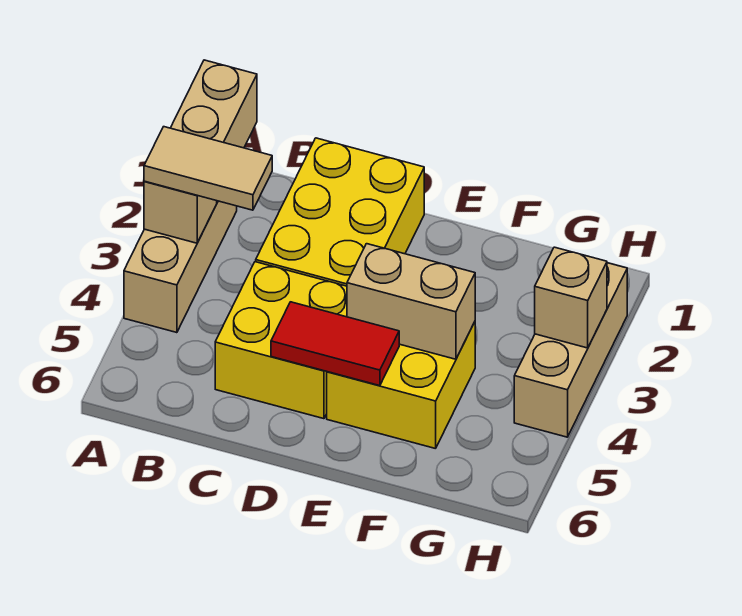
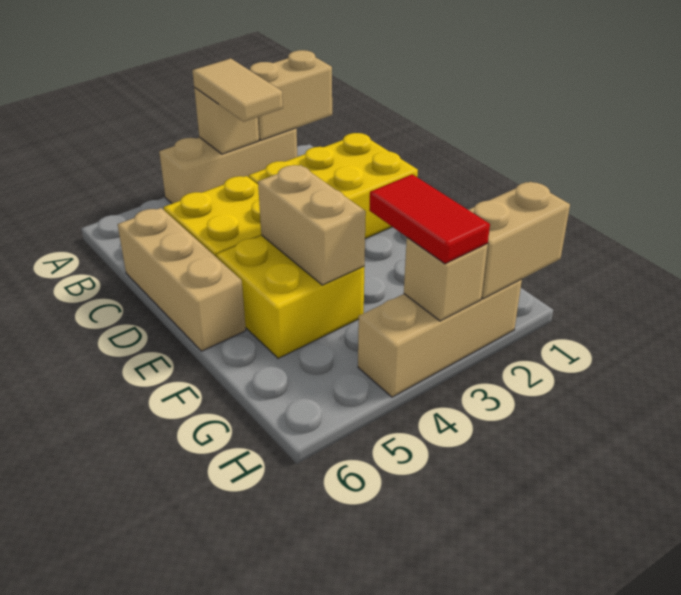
none -> tan brick C6:E6 level 1
red tile D5:E5 level 2 -> red tile G3:H3 level 3
none -> tan brick H1:H2 level 2

